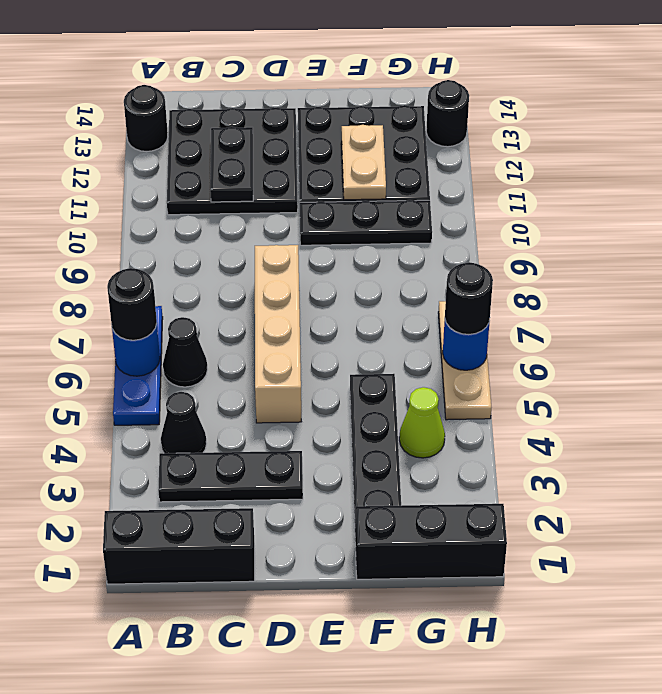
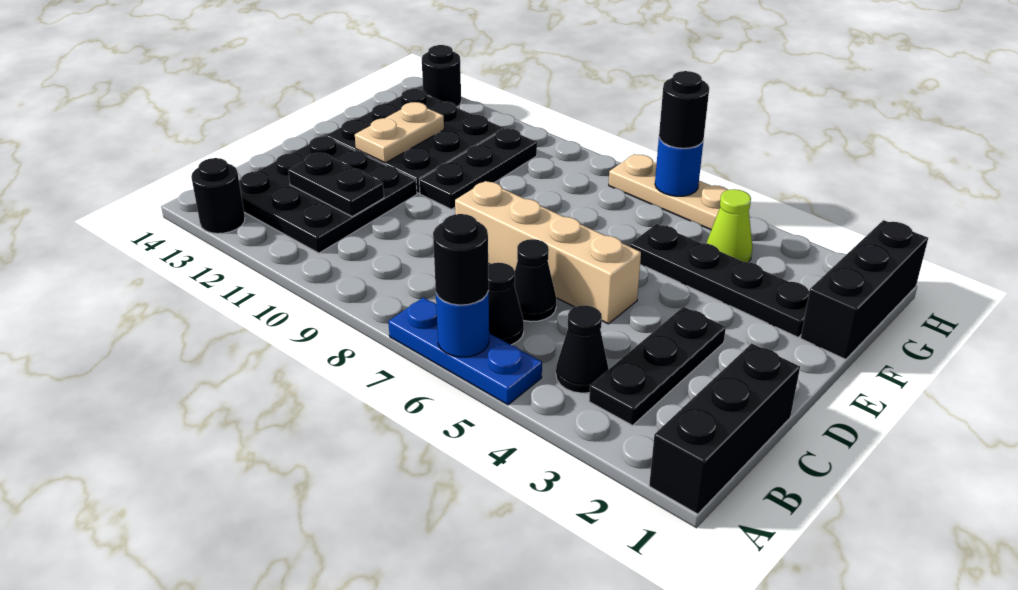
none -> black cone C6 level 1
tan plate F11:F12 level 2 -> tan plate E12:F12 level 2

